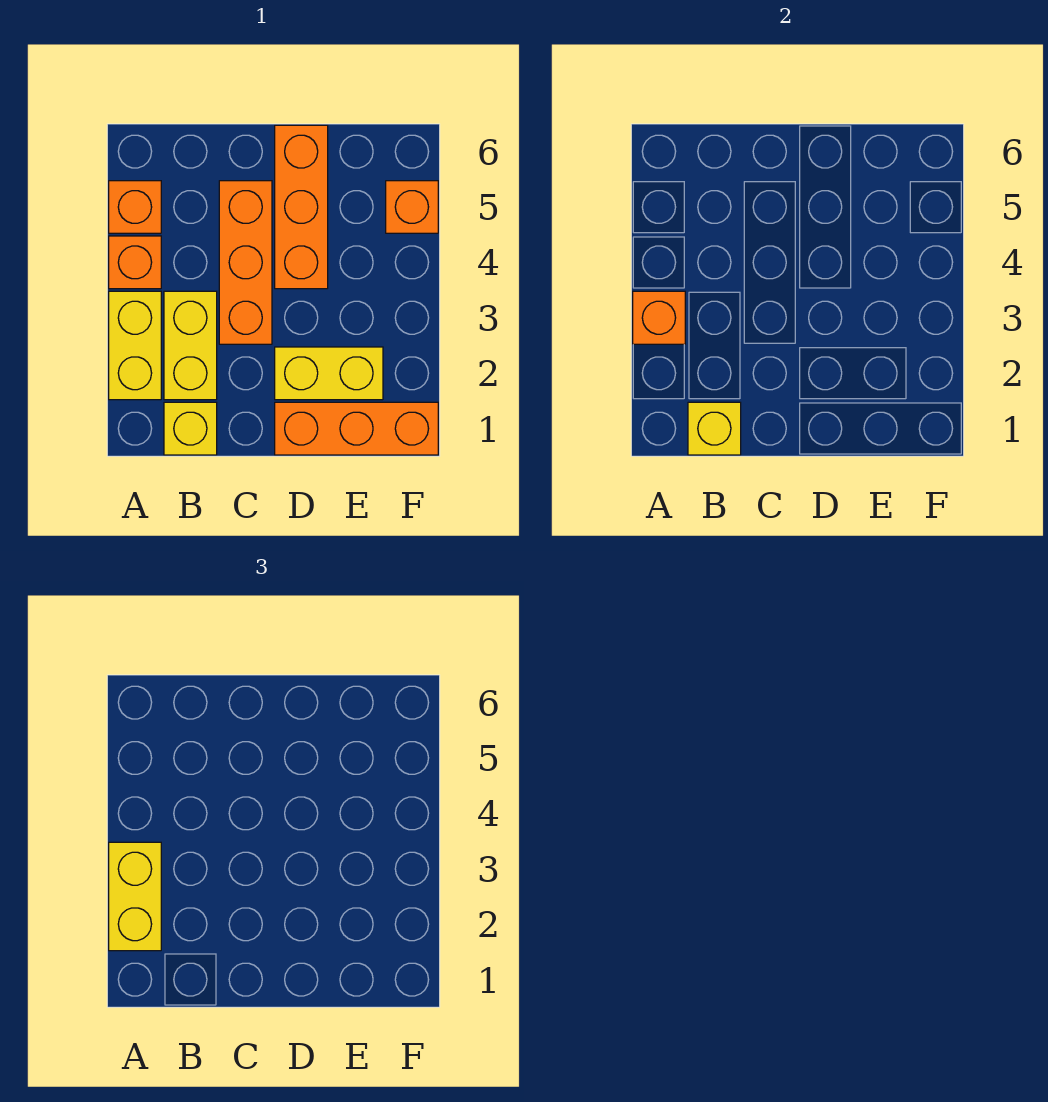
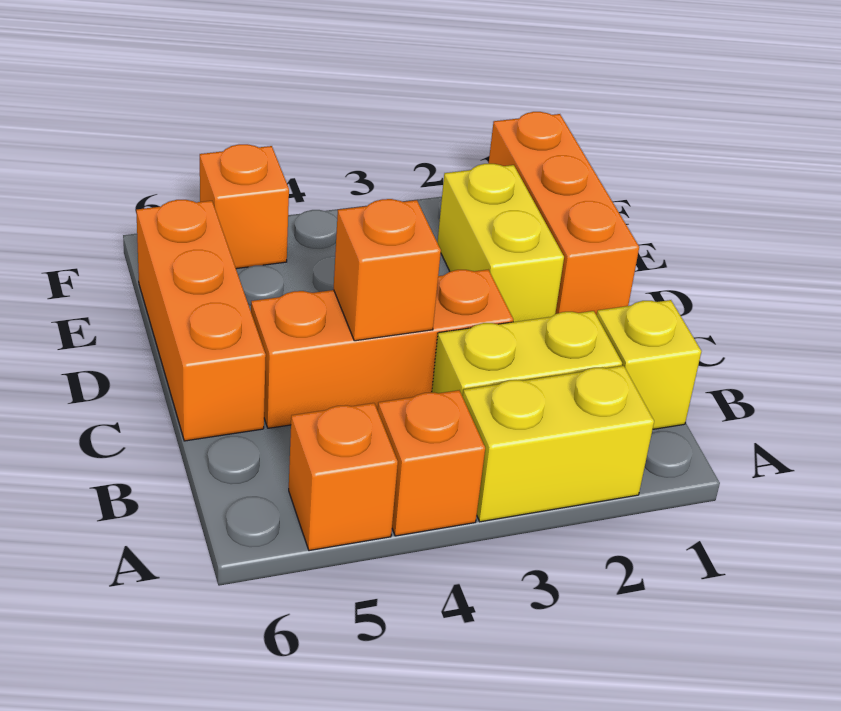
yellow brick A2:A3 level 3 -> none
orange brick A3 level 2 -> orange brick C4 level 2
yellow brick B1 level 2 -> none
orange brick D4:D6 level 1 -> orange brick C6:E6 level 1

